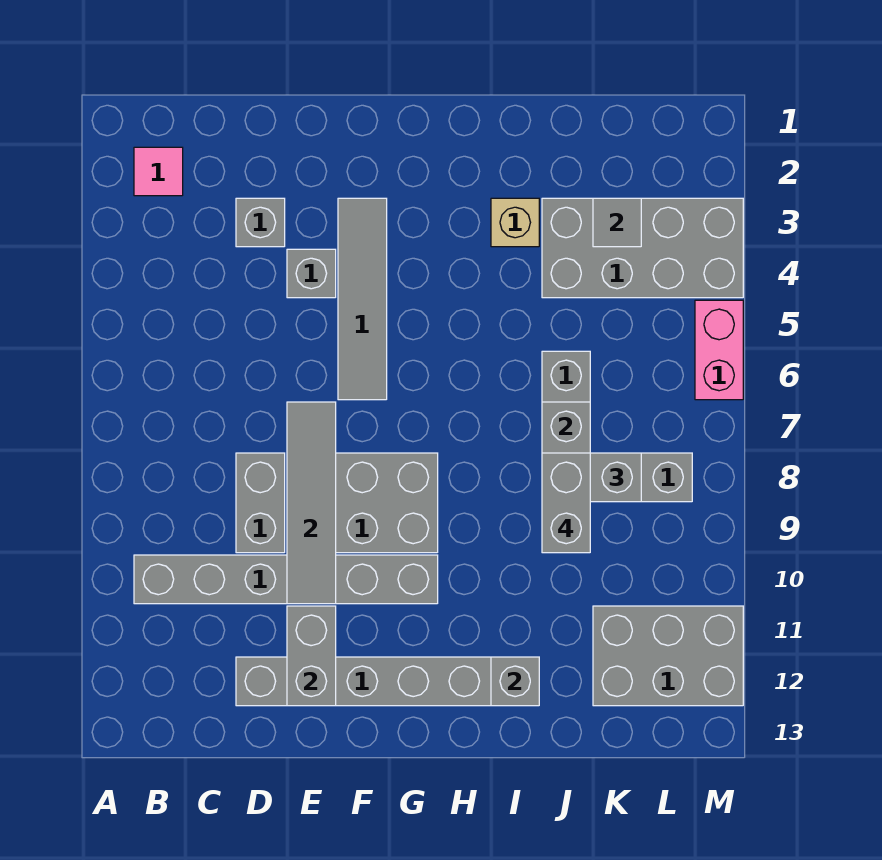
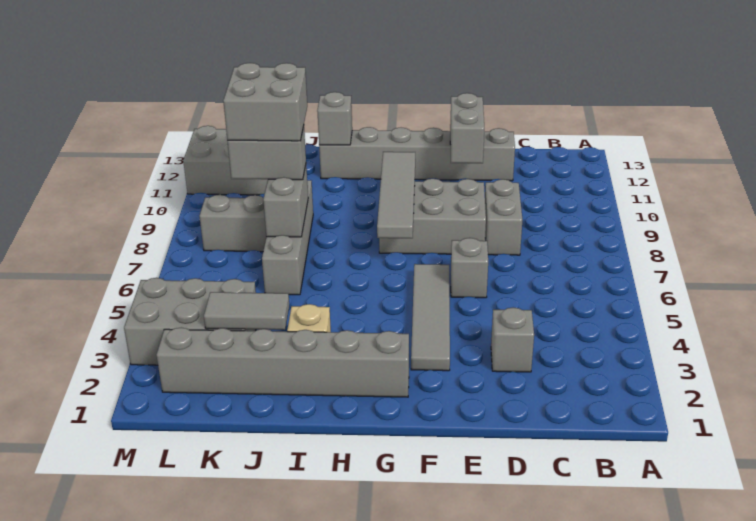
pink tile B2 level 1 -> none
grey brick B10:G10 level 1 -> grey brick G2:L2 level 1
grey brick E4 level 1 -> grey brick E6 level 1
grey tile E7:E10 level 2 -> grey tile G7:G10 level 2
grey brick J3:M4 level 1 -> grey brick K3:M4 level 1
grey brick J8:J9 level 4 -> grey brick J8:K9 level 4
grey tile K3 level 2 -> grey tile J3:K3 level 2
pink brick M5:M6 level 1 -> none

